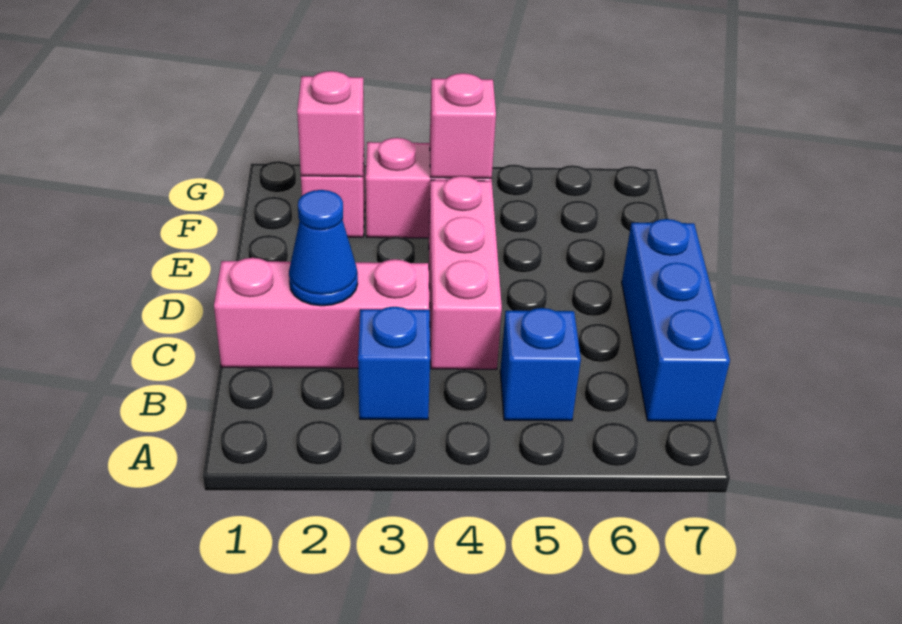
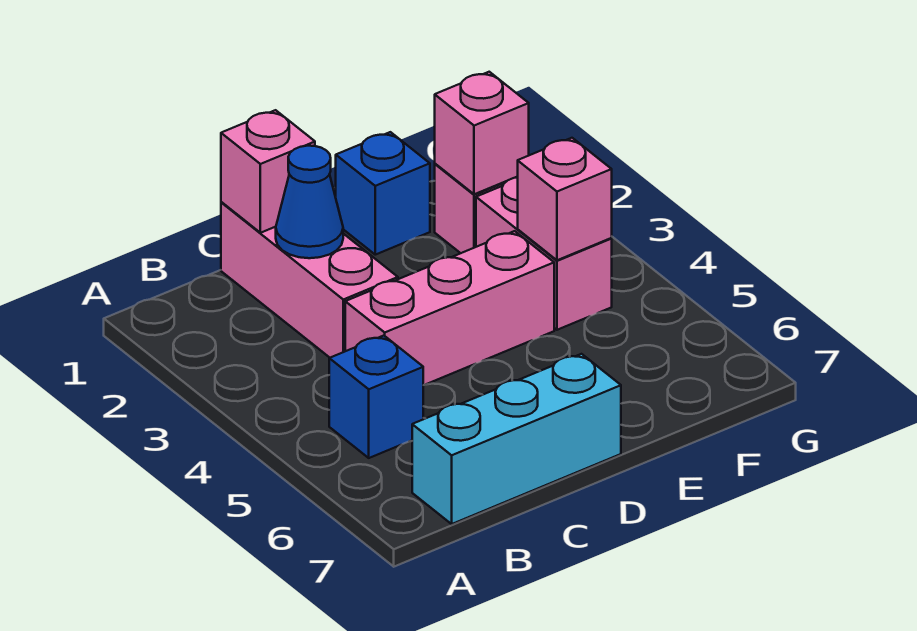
blue brick B3 level 1 -> blue brick E1 level 1
blue brick B7:D7 level 1 -> cyan brick B7:D7 level 1
none -> pink brick C1 level 2

